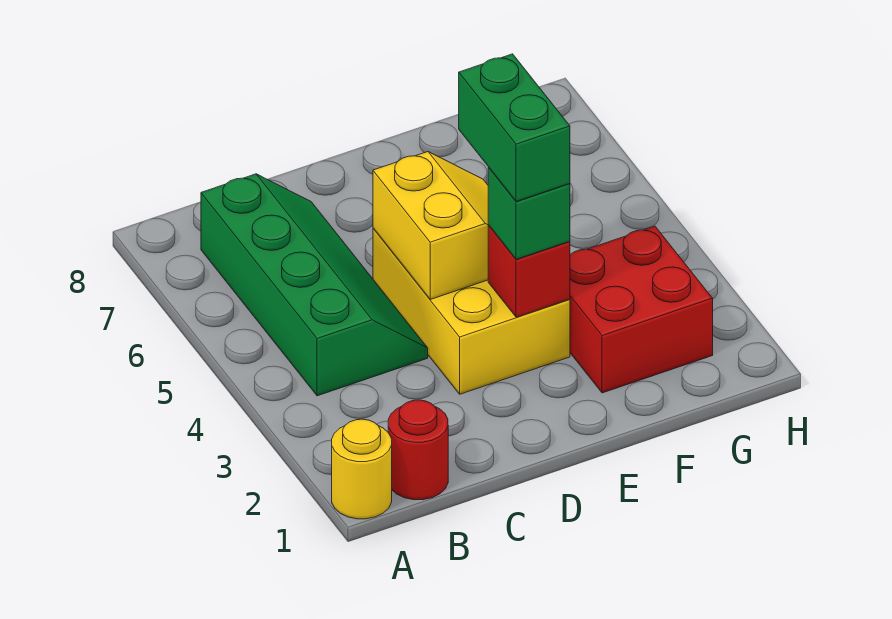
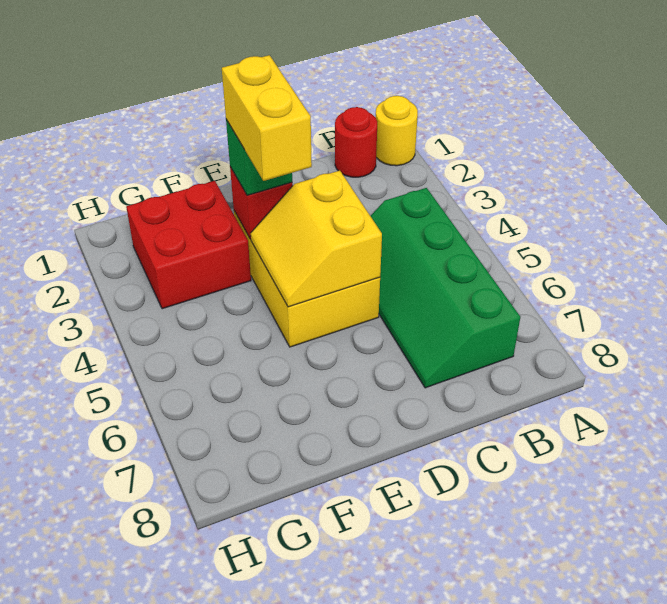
green brick E3:E4 level 4 -> yellow brick E3:E4 level 4

